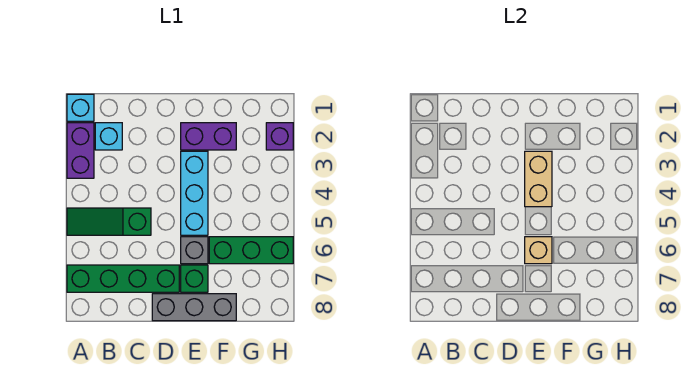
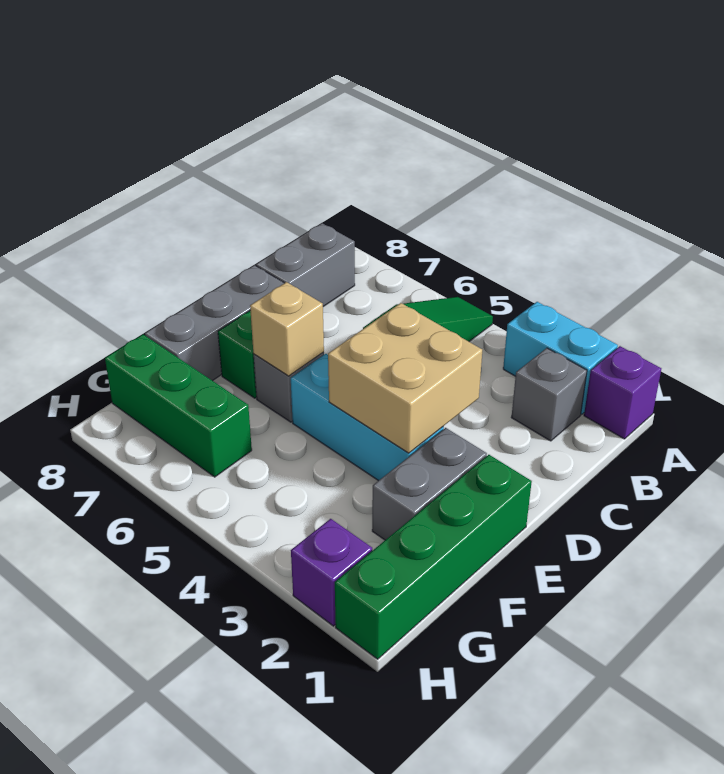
cyan brick A1 level 1 -> purple brick A1 level 1
purple brick A2:A3 level 1 -> cyan brick A2:A3 level 1
green brick A7:D7 level 1 -> green brick E1:H1 level 1
cyan brick B2 level 1 -> grey brick B2 level 1
none -> grey brick B8:C8 level 1
purple brick E2:F2 level 1 -> grey brick E2:F2 level 1
tan brick E3:E4 level 2 -> tan brick D3:E4 level 2
green brick F6:H6 level 1 -> green brick G6:G8 level 1

